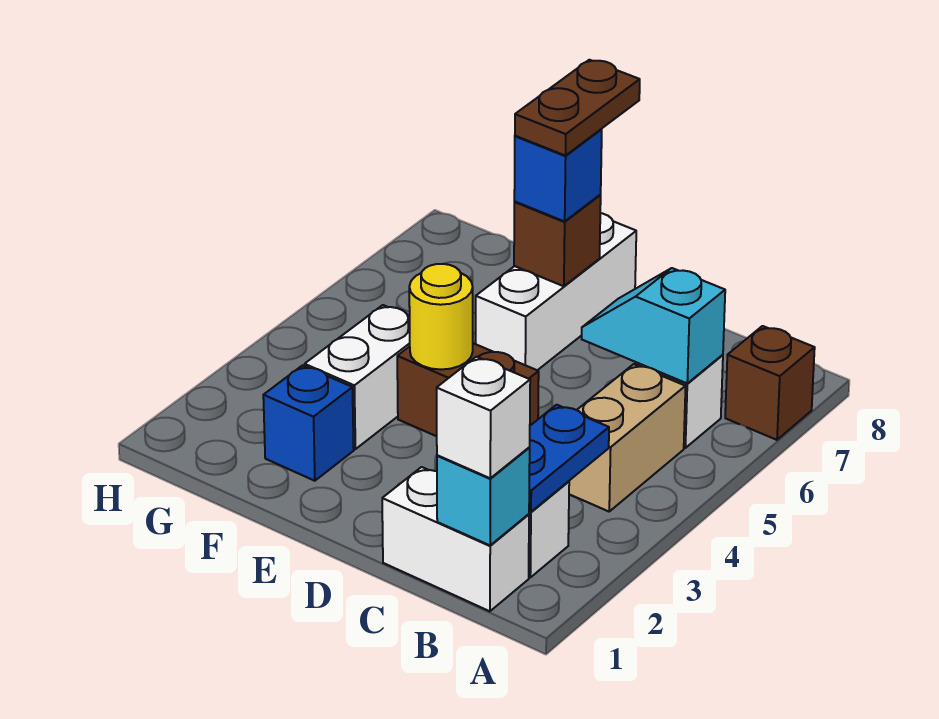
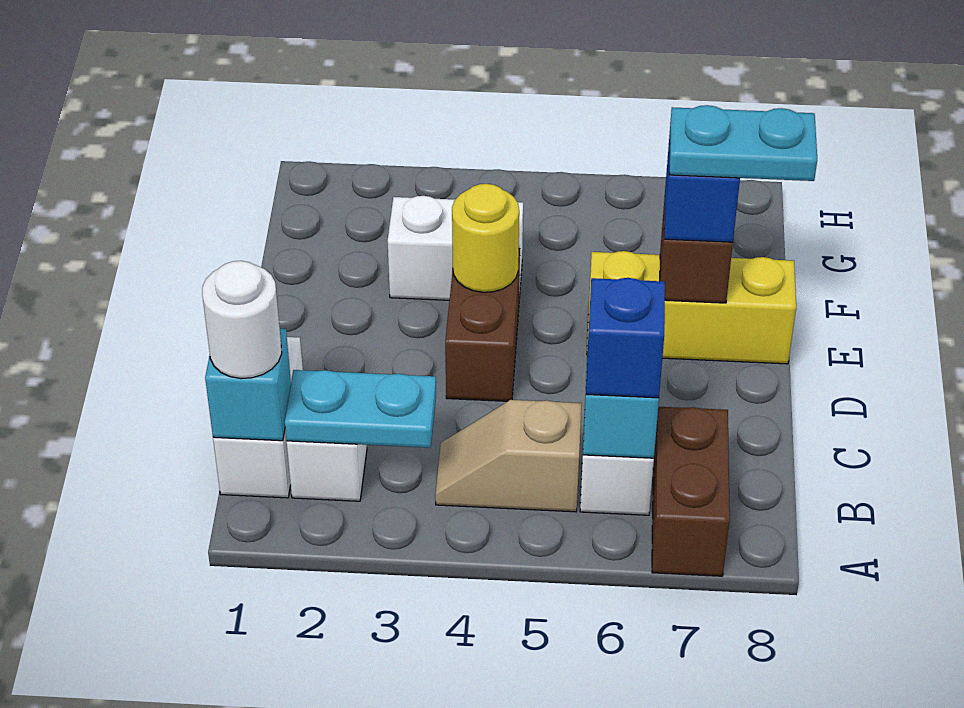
brown brick A7 level 1 -> brown brick A7:B7 level 1
white brick B1 level 3 -> white round brick B1 level 3
blue plate B2:B3 level 2 -> cyan plate B2:B3 level 2
tan brick B4:B5 level 1 -> tan slope B4:B5 level 1 top 5
white brick E6:E8 level 1 -> yellow brick E6:E8 level 1
brown plate E7:E8 level 4 -> cyan plate E7:E8 level 4
blue brick F2 level 1 -> blue brick B6 level 3

